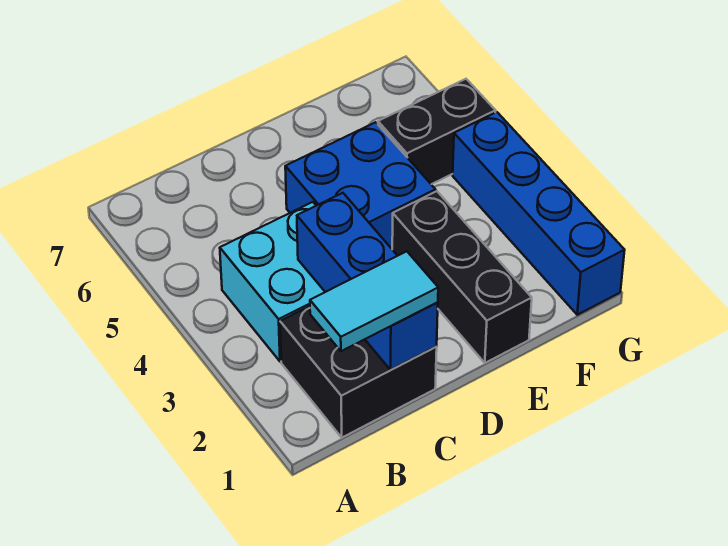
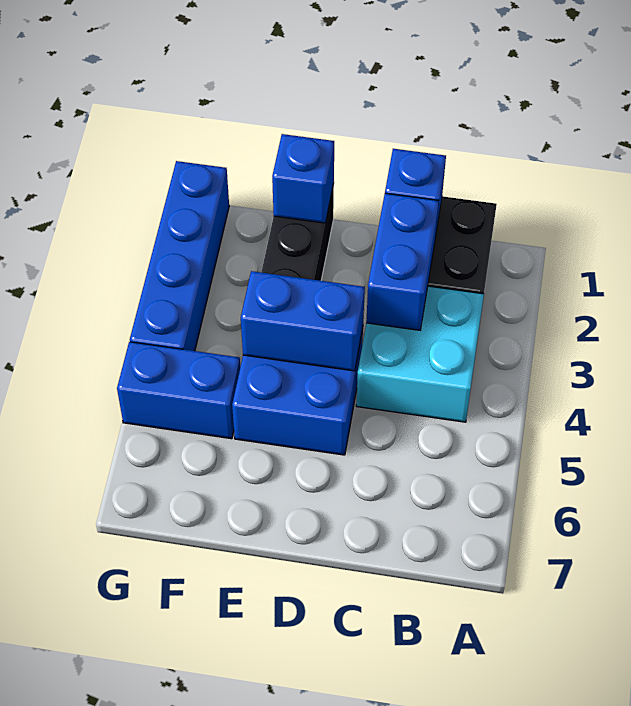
cyan tile B1:C1 level 3 -> none
none -> blue brick D4:E4 level 2
none -> blue brick E1 level 2
black brick F5:G5 level 1 -> blue brick F5:G5 level 1

